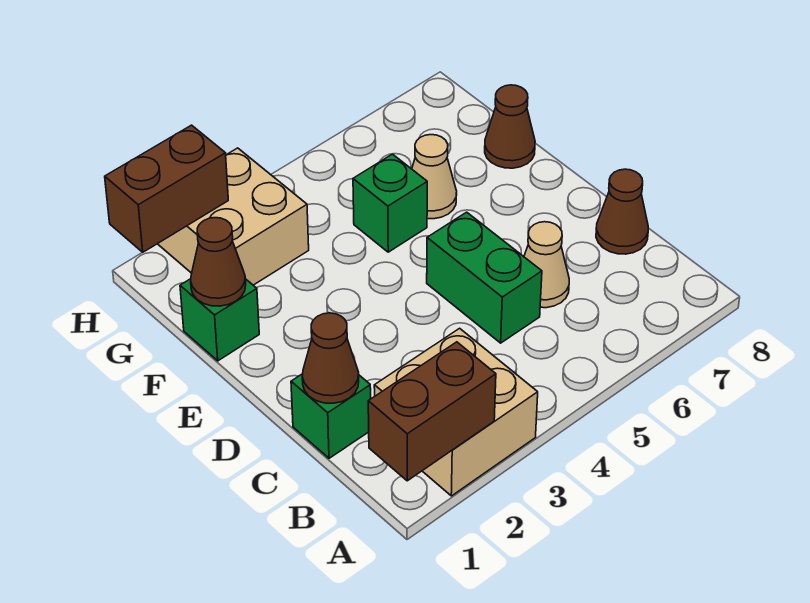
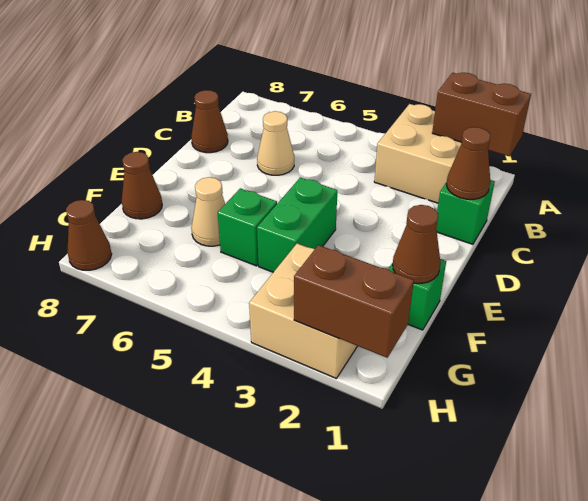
green brick C5:D5 level 1 -> green brick E4:F4 level 1
none -> brown cone H8 level 1

